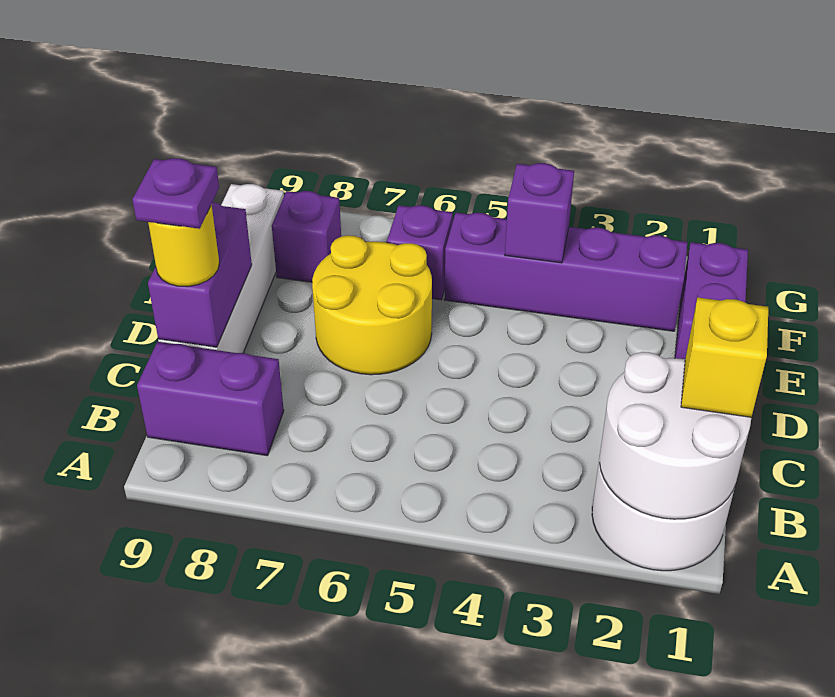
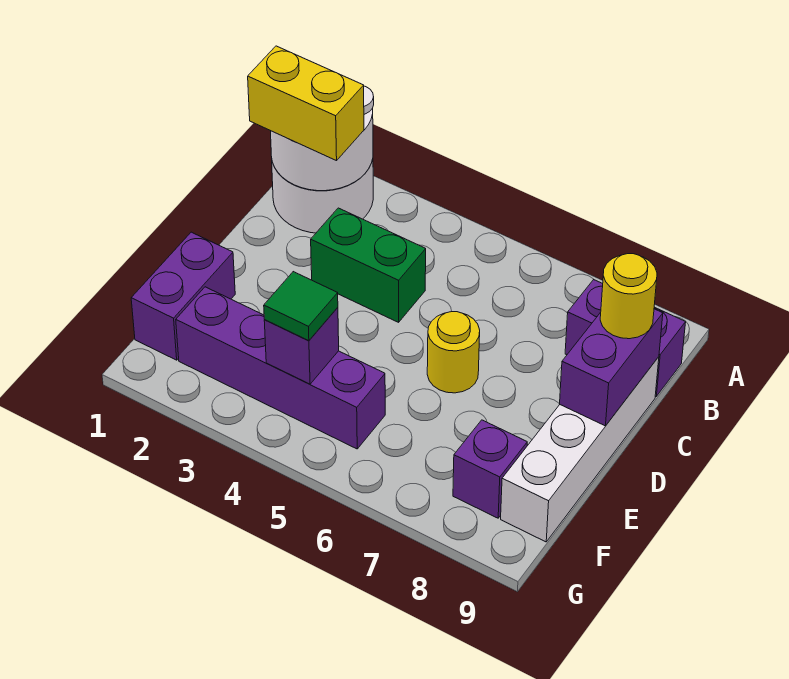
yellow brick B1 level 3 -> yellow brick B1:B2 level 3
none -> green brick C3:C4 level 1
purple plate C9 level 4 -> none
yellow round brick D6:E7 level 1 -> yellow round brick D6 level 1
none -> green tile F4 level 3
purple brick F6 level 1 -> none

